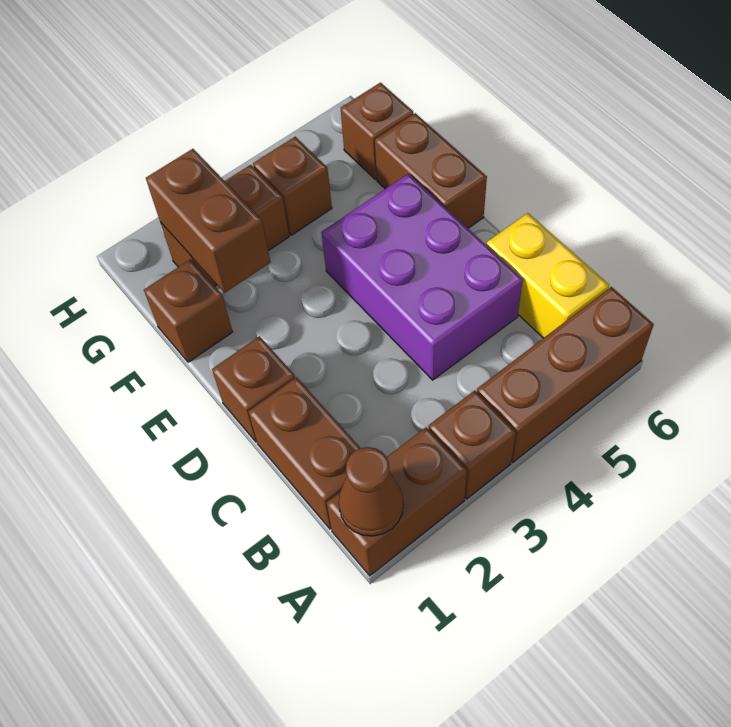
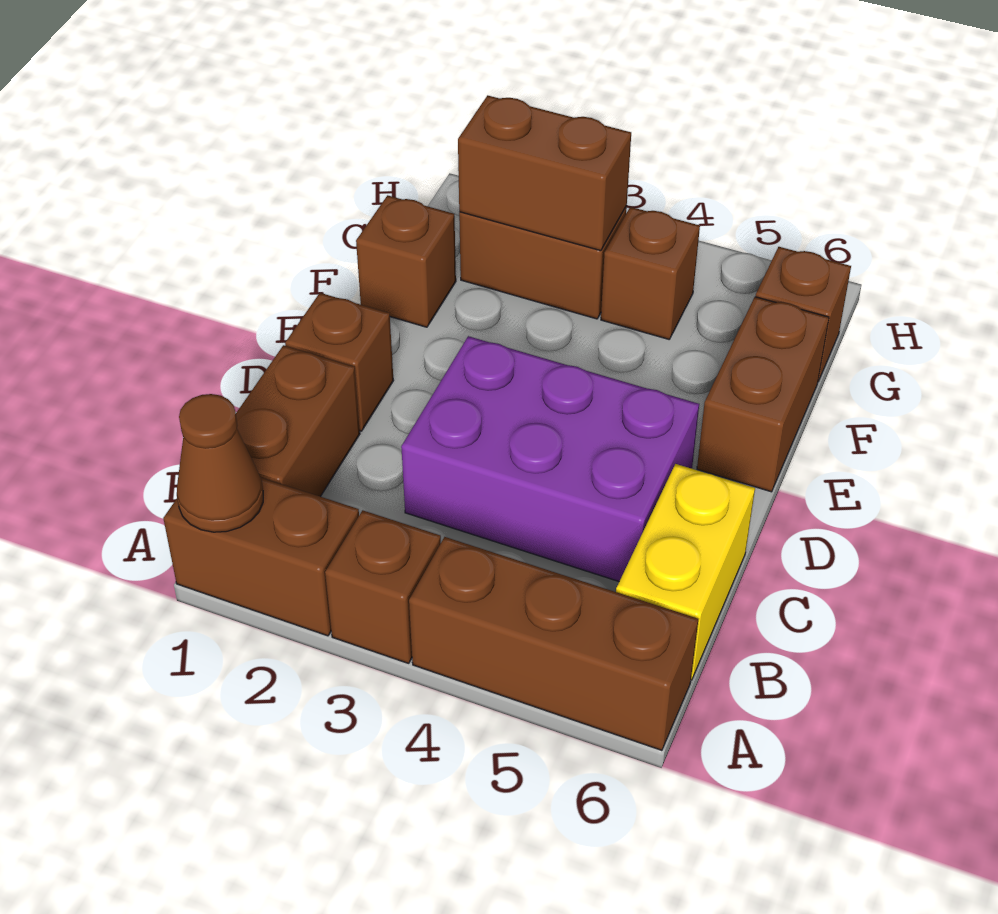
purple brick C4:E5 level 1 -> purple brick C3:D5 level 1
brown brick F2:G2 level 2 -> brown brick G2:G3 level 2

